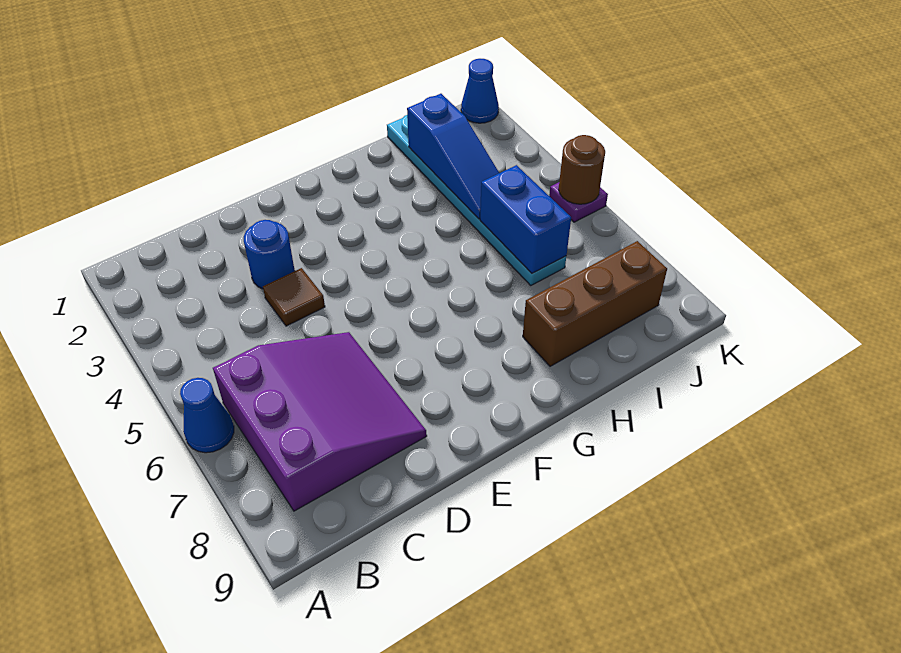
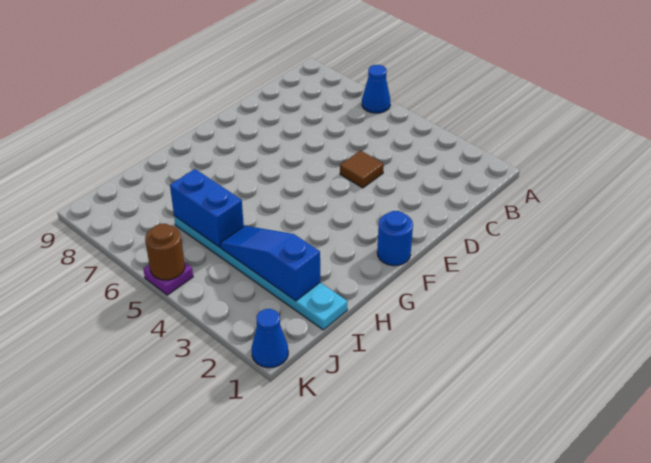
purple slope B6:D8 level 1 top B -> none
blue round brick D3 level 1 -> blue round brick F1 level 1
brown brick H8:J8 level 1 -> none

